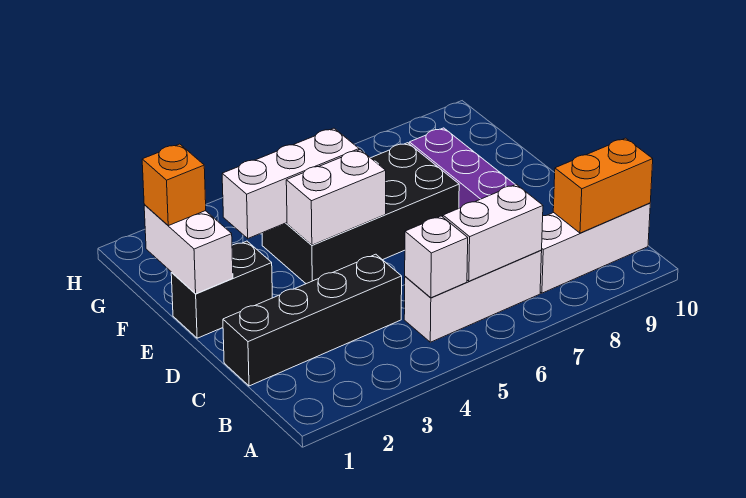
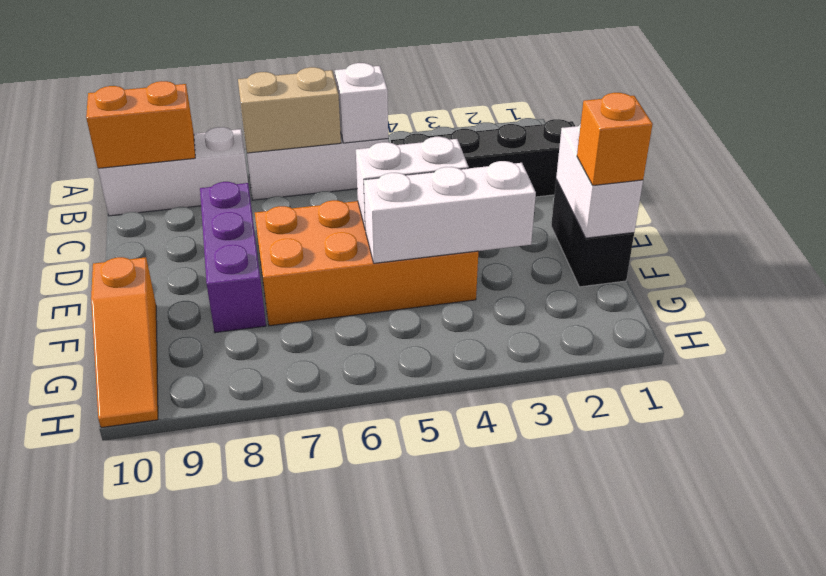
white brick B6:B7 level 2 -> tan brick B6:B7 level 2
black brick E1:E2 level 1 -> black brick E1:F1 level 1
black brick E4:F7 level 1 -> orange brick E4:F7 level 1
none -> orange slope F10:H10 level 1 top F

